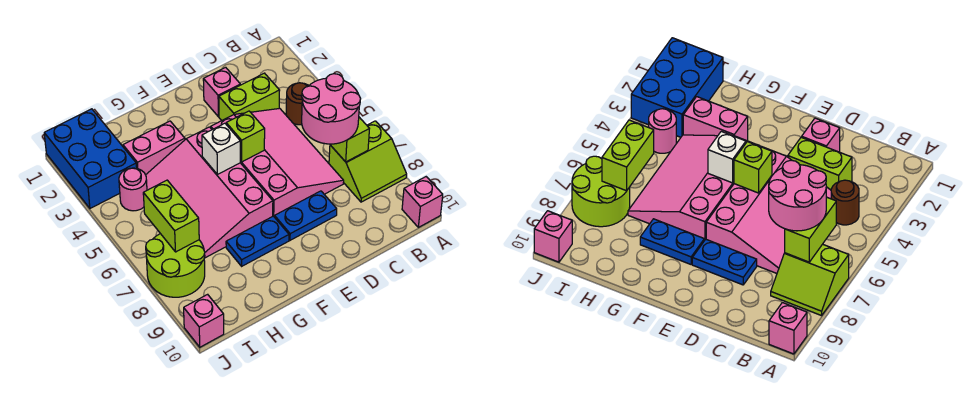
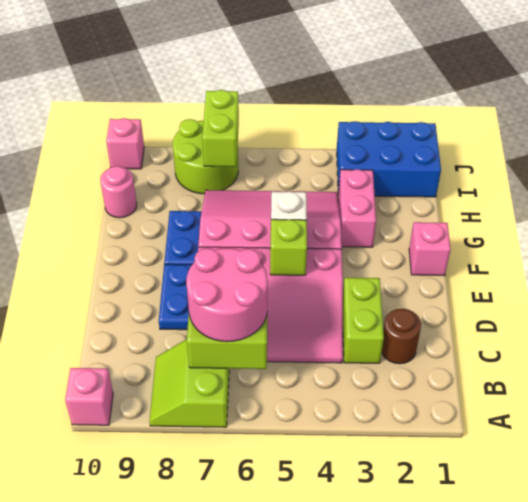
brown round brick B4 level 1 -> brown round brick C2 level 1
pink brick D2 level 1 -> pink brick F1 level 1
pink round brick I4 level 1 -> pink round brick H10 level 1
lime brick I6:I7 level 2 -> lime brick I7:J7 level 2

